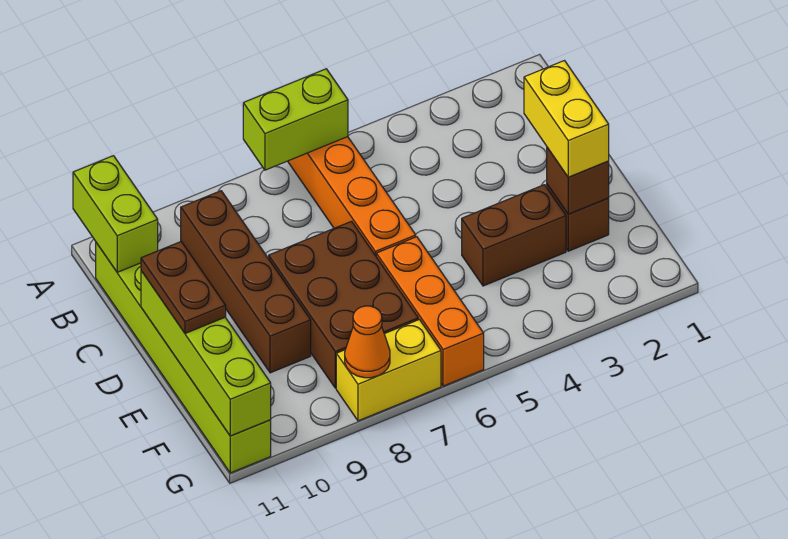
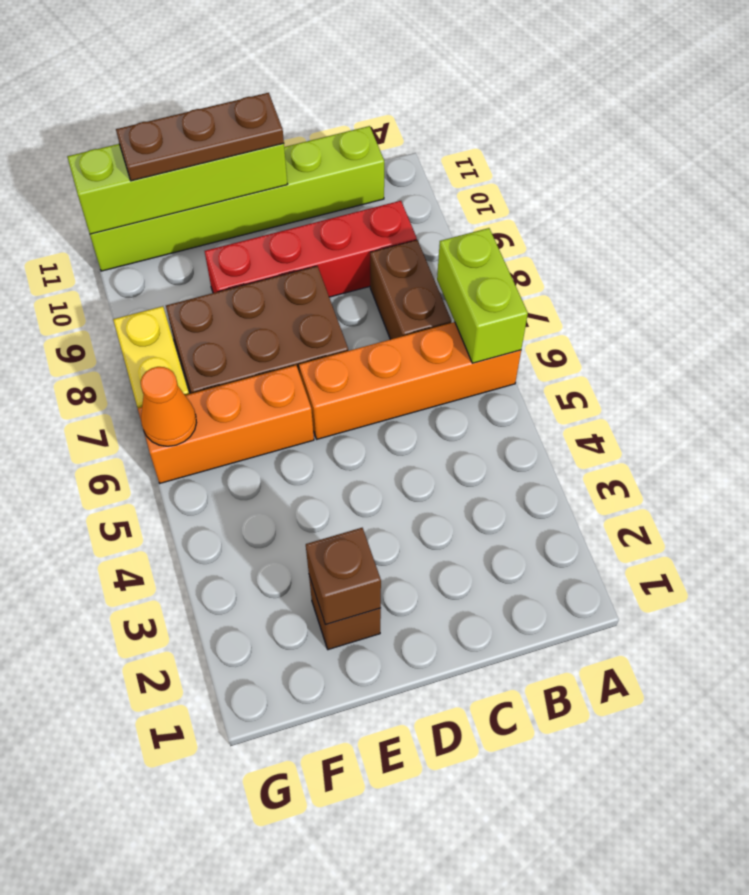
lime brick A11:B11 level 2 -> none
brown brick B9:E9 level 1 -> red brick B9:E9 level 1
yellow brick D2:E2 level 3 -> none
brown plate D11:E11 level 3 -> brown plate D11:F11 level 3
brown brick E3:E4 level 1 -> brown brick B7:B8 level 1
orange cone G8 level 2 -> orange cone G6 level 2

